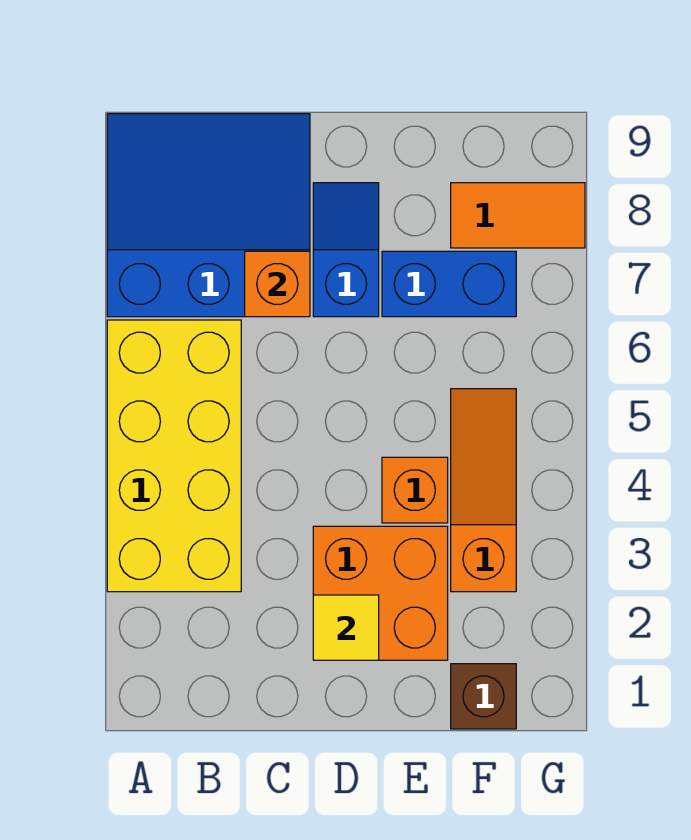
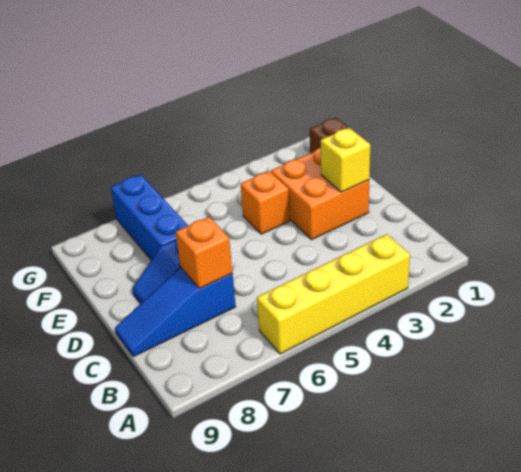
yellow brick A3:B6 level 1 -> yellow brick A3:A6 level 1
blue slope A7:C9 level 1 top 7 -> blue slope C7:C9 level 1 top 7
yellow tile D2 level 2 -> yellow brick D2 level 2
blue brick E7:F7 level 1 -> blue brick E7:G7 level 1
orange slope F3:F5 level 1 top 3 -> none
orange tile F8:G8 level 1 -> none

